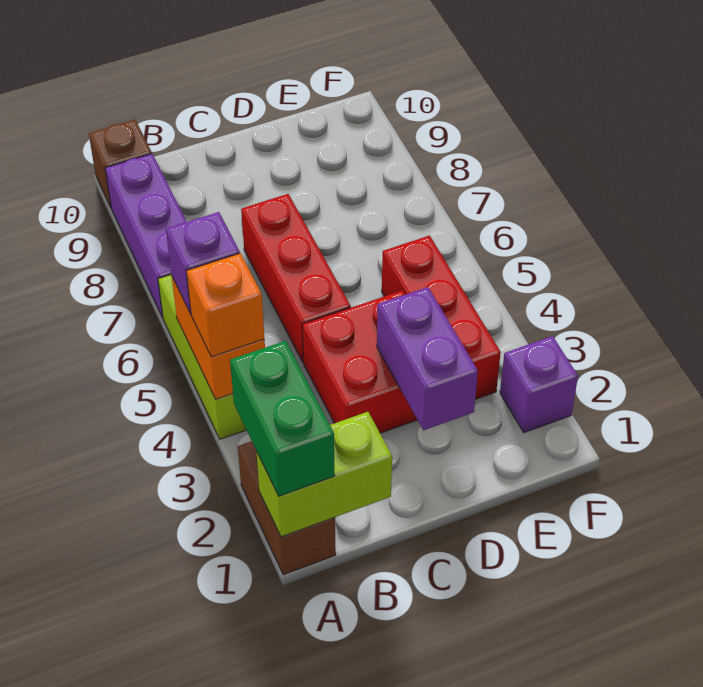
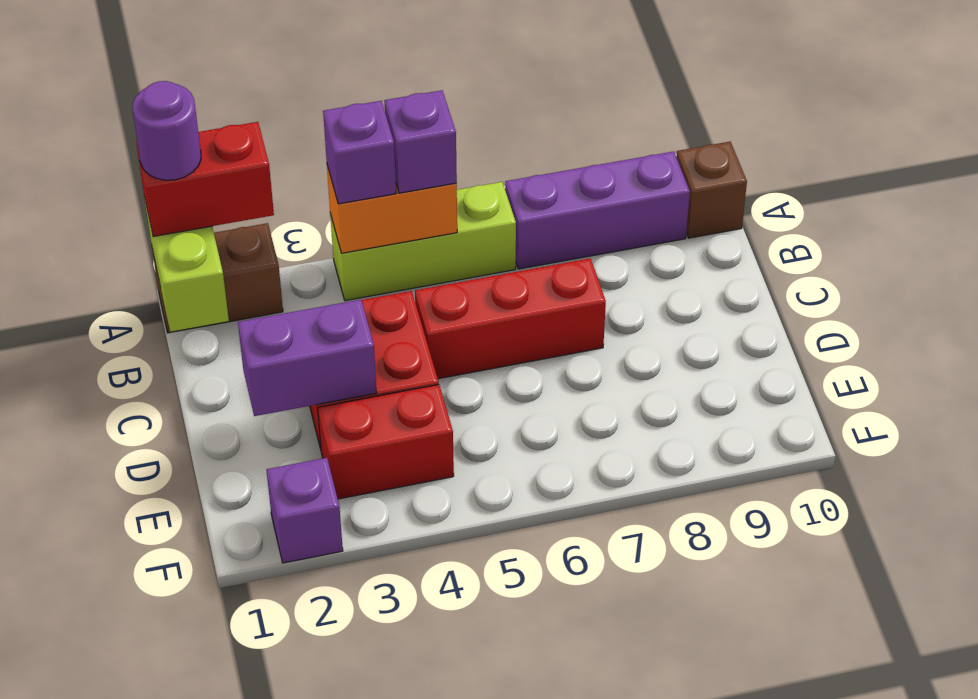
green brick A1:A2 level 3 -> red brick A1:A2 level 3
none -> purple round brick A1 level 4
orange brick A4 level 3 -> purple brick A4 level 3
red brick E3:E5 level 1 -> red brick E3:E4 level 1

